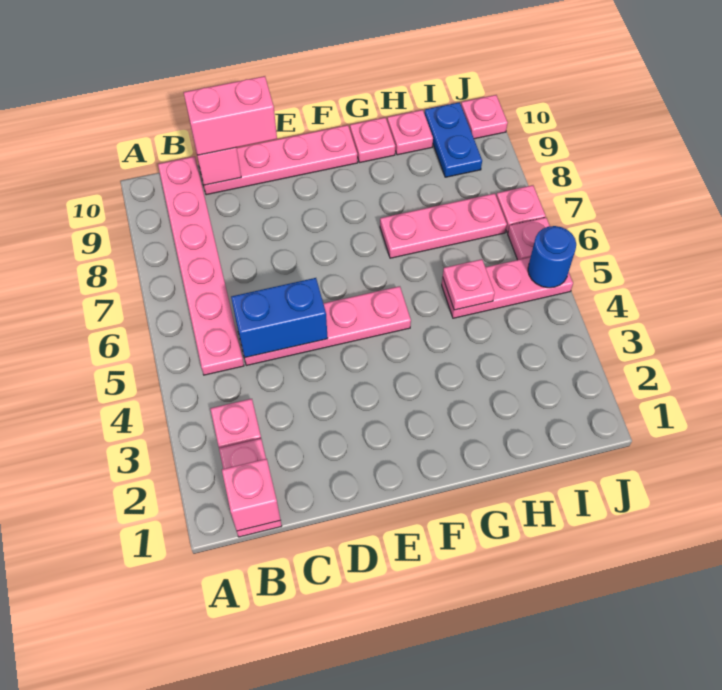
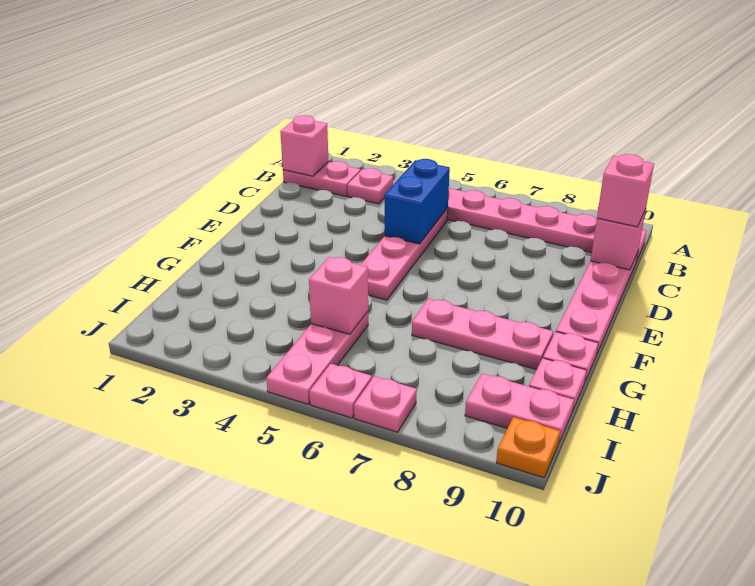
pink brick C10:D10 level 3 -> pink brick C10 level 3
pink plate G7:I7 level 1 -> pink plate G7:G9 level 1
pink plate H5 level 2 -> pink brick H5 level 2
blue plate I9:I10 level 1 -> pink plate I9:I10 level 1
blue round brick J5 level 2 -> none
pink plate J10 level 1 -> orange plate J10 level 1

